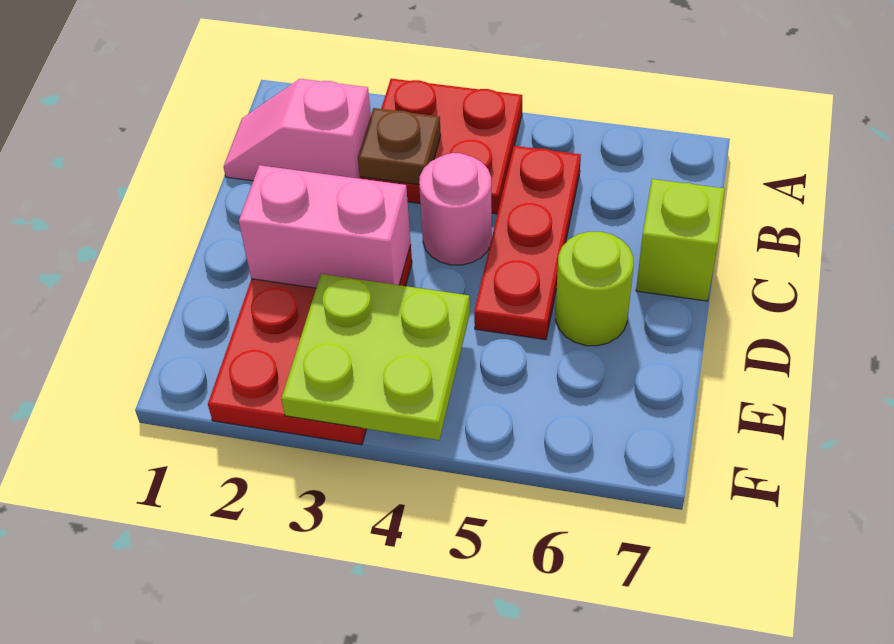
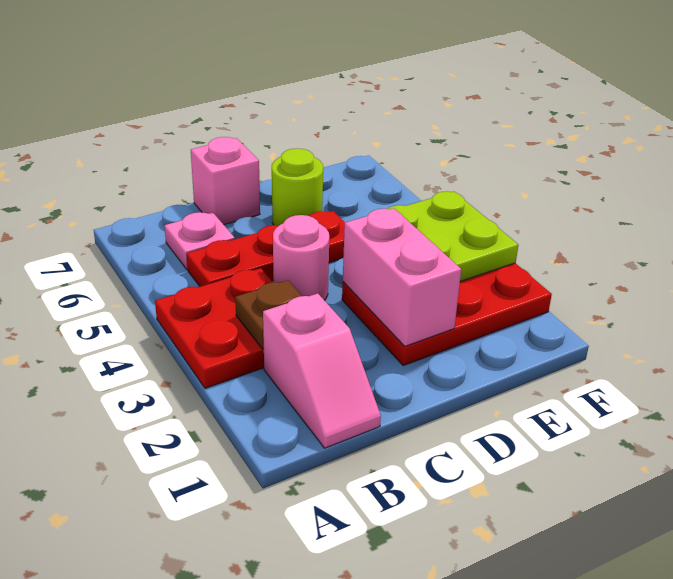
none -> pink plate B6 level 1
lime brick C7 level 1 -> pink brick C7 level 1

